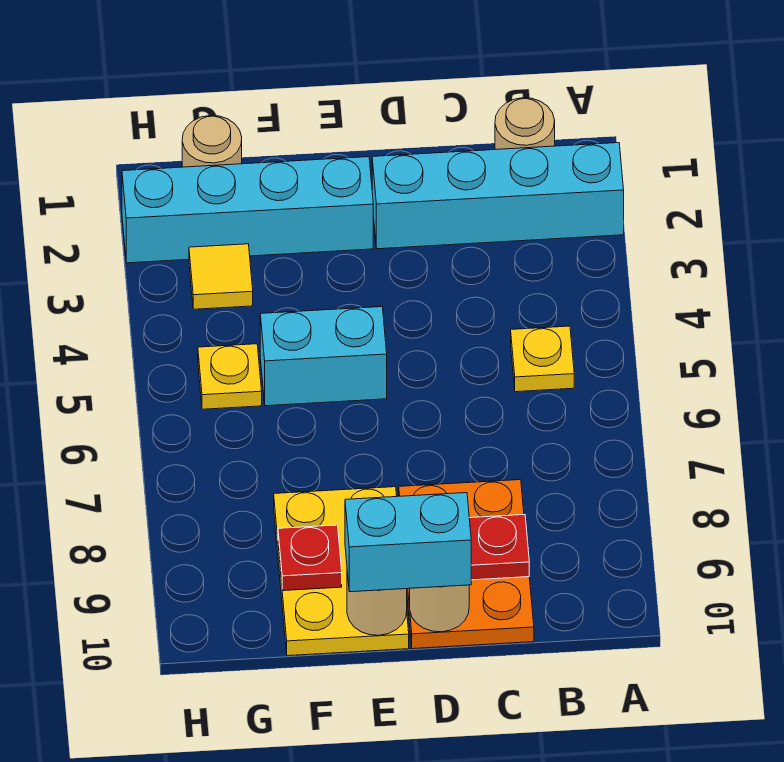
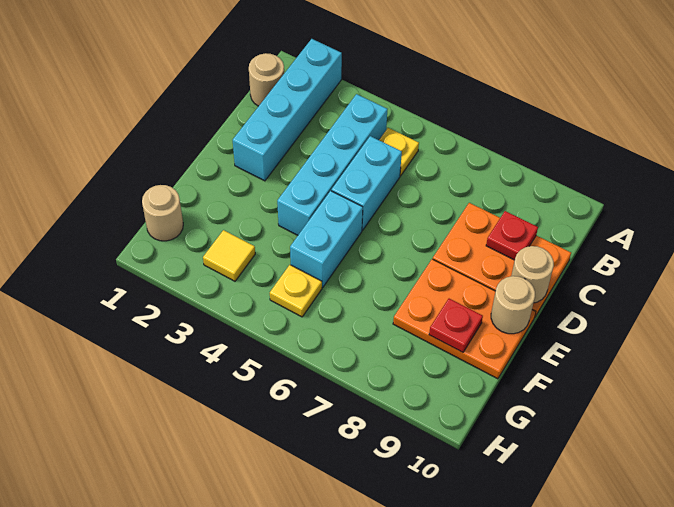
cyan brick D10:E10 level 3 -> cyan brick C5:D5 level 1
cyan brick E2:H2 level 1 -> cyan brick B4:E4 level 1
yellow plate E8:F10 level 1 -> orange plate E8:F10 level 1

